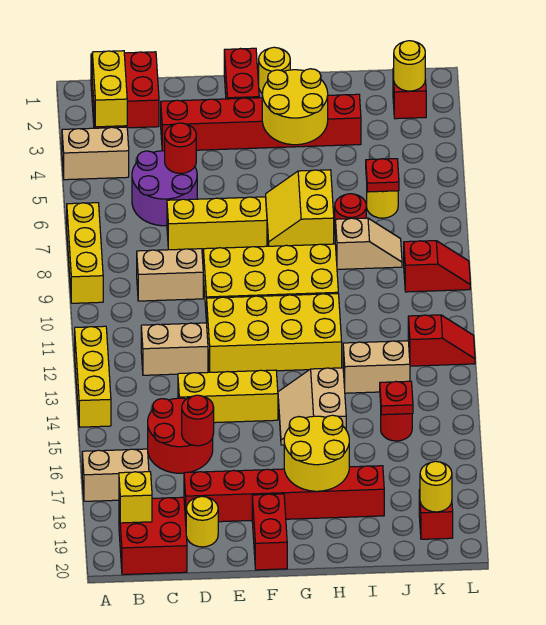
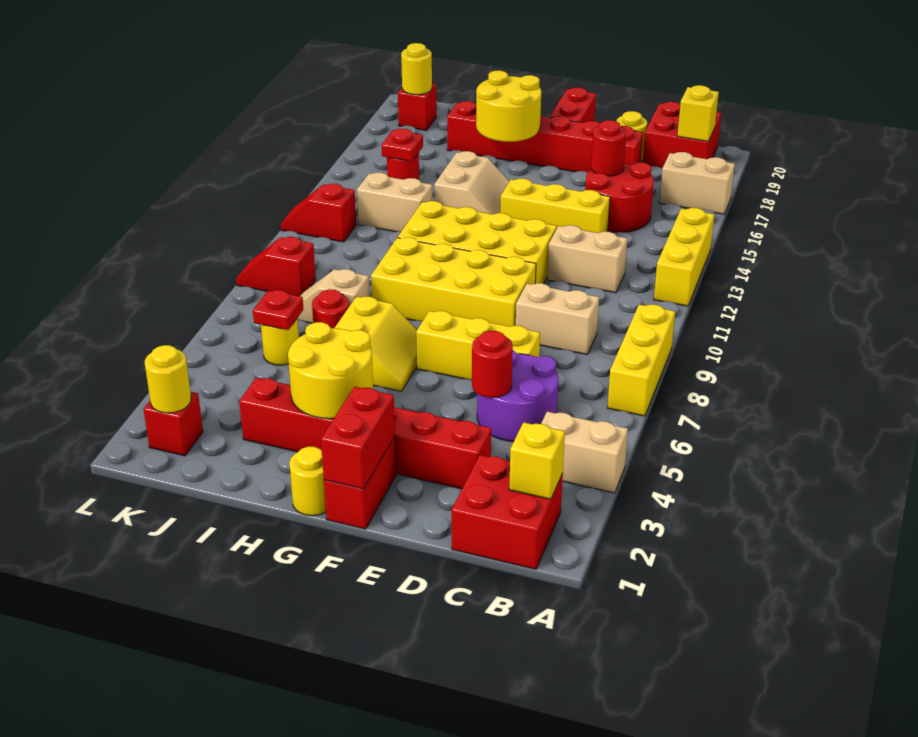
yellow brick B2:B3 level 2 -> yellow brick B2 level 2
none -> red brick F1:F2 level 2

